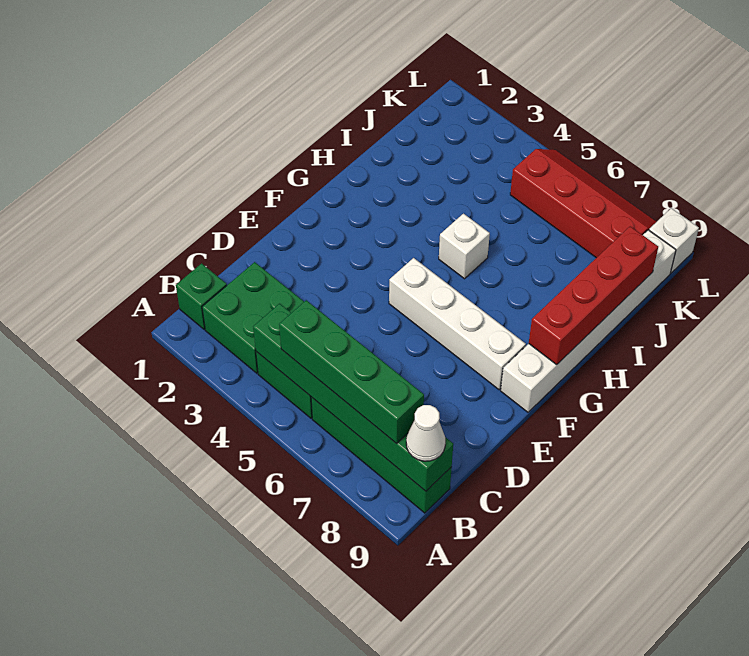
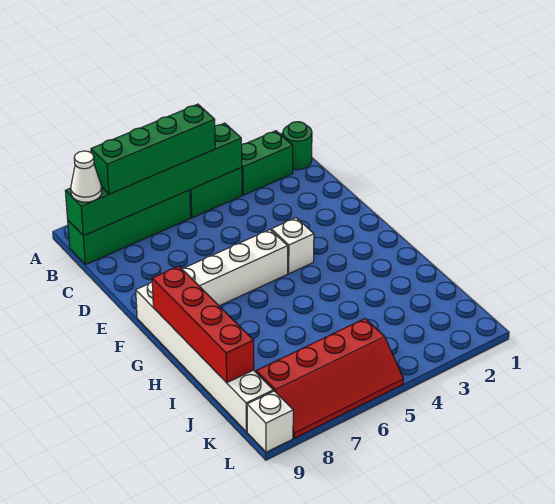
green brick B1 level 1 -> green round brick B1 level 1
green brick B2:C3 level 1 -> green brick B2:B3 level 1
white brick H5 level 1 -> white brick F4 level 1

